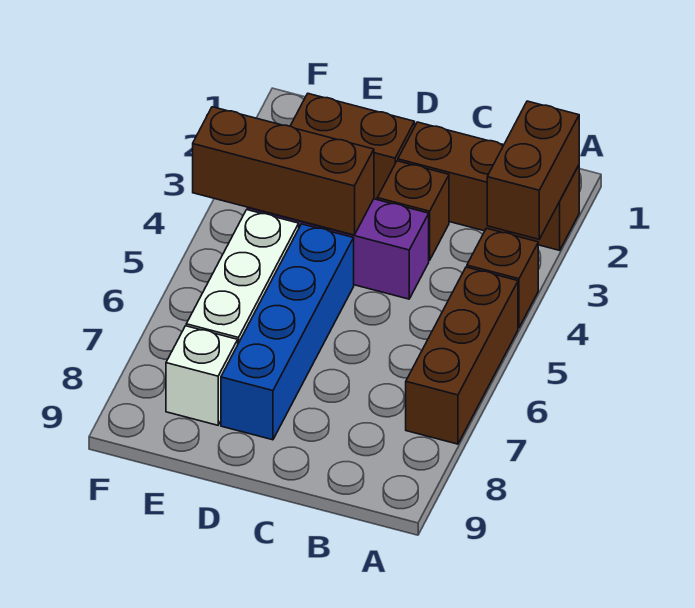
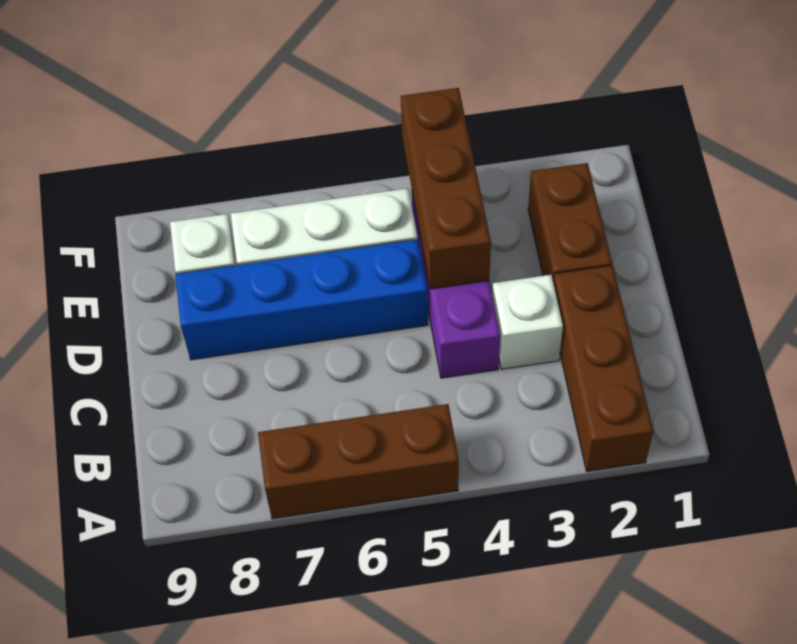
brown brick A2:A3 level 2 -> none
brown brick A4 level 1 -> none
brown brick C3 level 1 -> white brick C3 level 1

